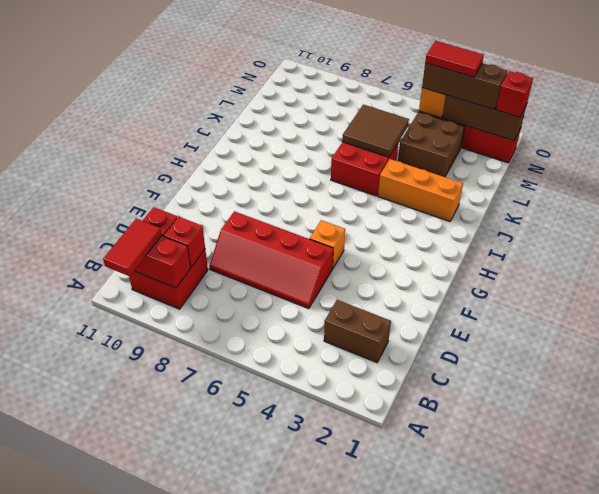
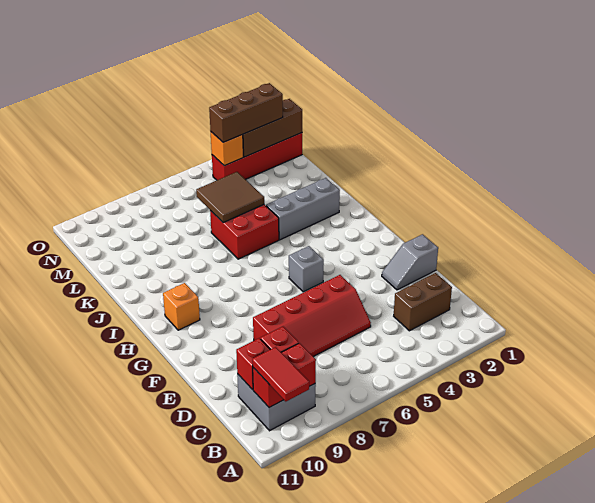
red brick B9:C10 level 1 -> grey brick B9:C10 level 1
none -> grey slope E1:E2 level 1 top 1
orange brick F5 level 1 -> orange brick H10 level 1
none -> grey brick G5 level 1
orange brick J2:J4 level 1 -> grey brick J2:J4 level 1
brown brick L3:M4 level 1 -> none
red brick N1 level 3 -> none
red tile N3:N4 level 4 -> none

